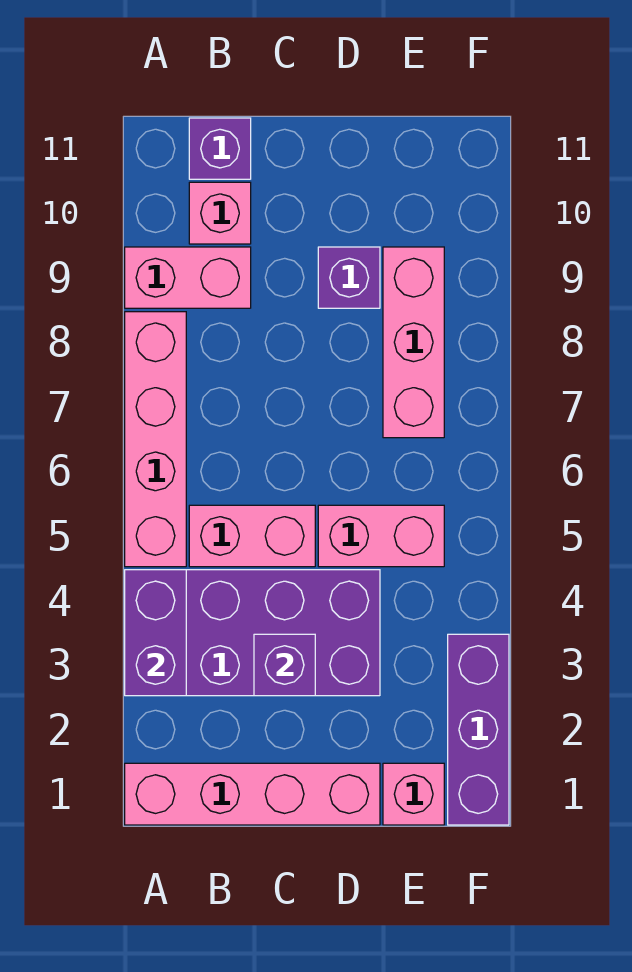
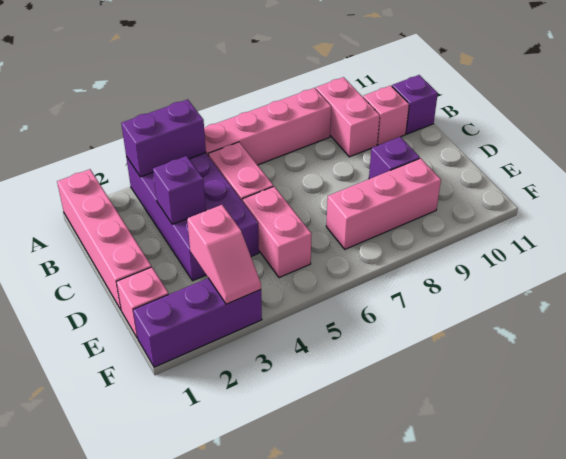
none -> pink slope E3:F3 level 2 top E

